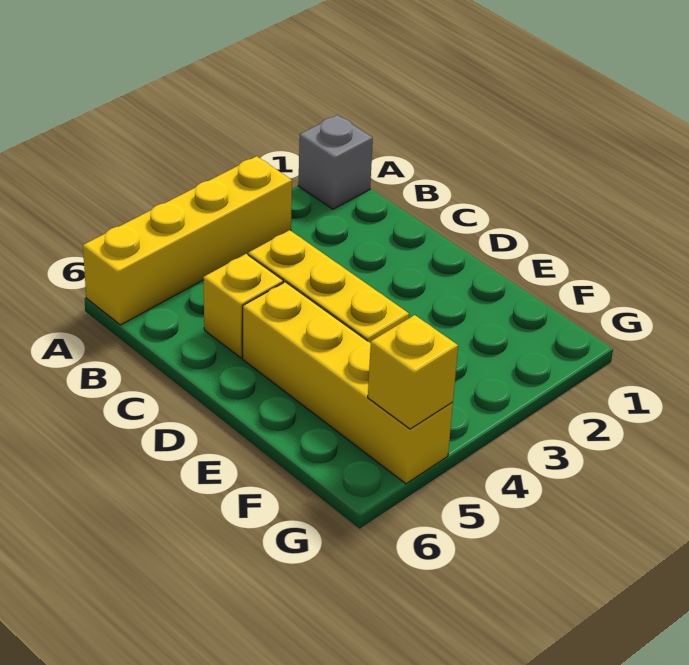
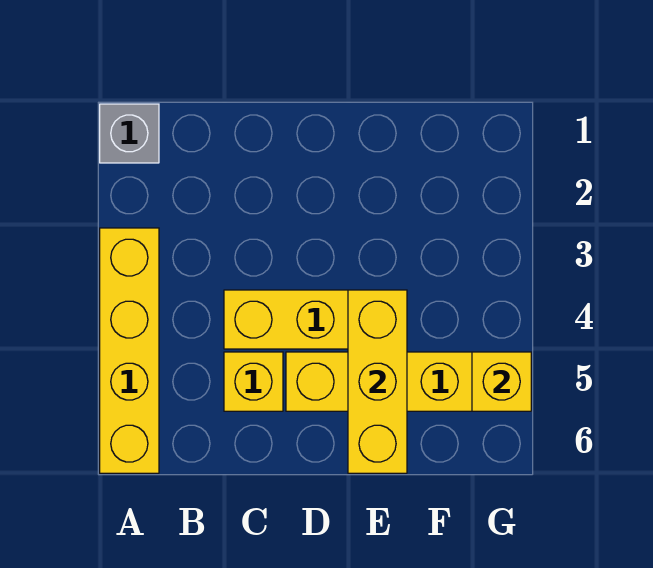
none -> yellow brick E4:E6 level 2

